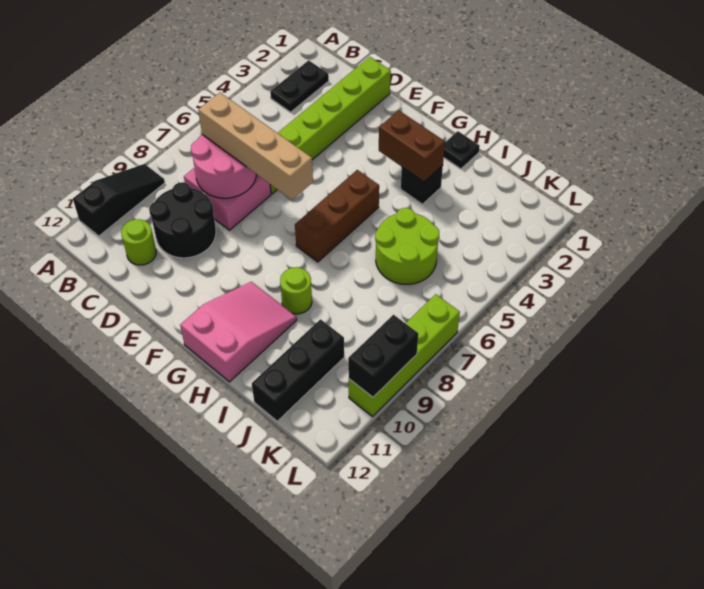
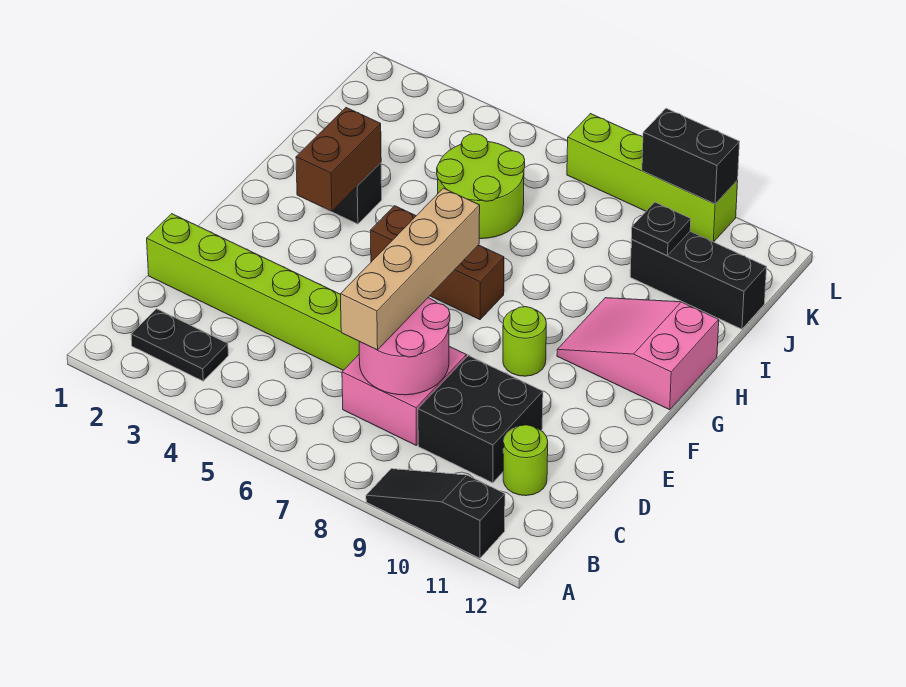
black round brick C9:D10 level 1 -> black brick C9:D10 level 1
black plate H1 level 1 -> black plate J10 level 2
lime round brick H9 level 1 -> lime round brick F9 level 1

